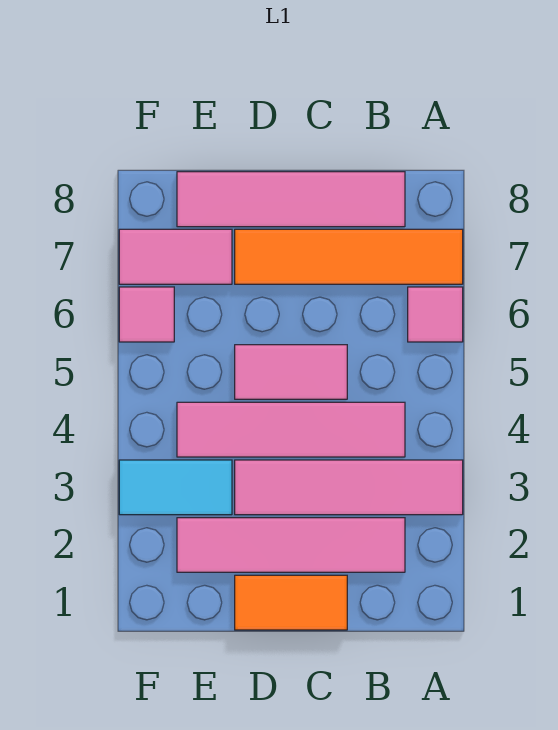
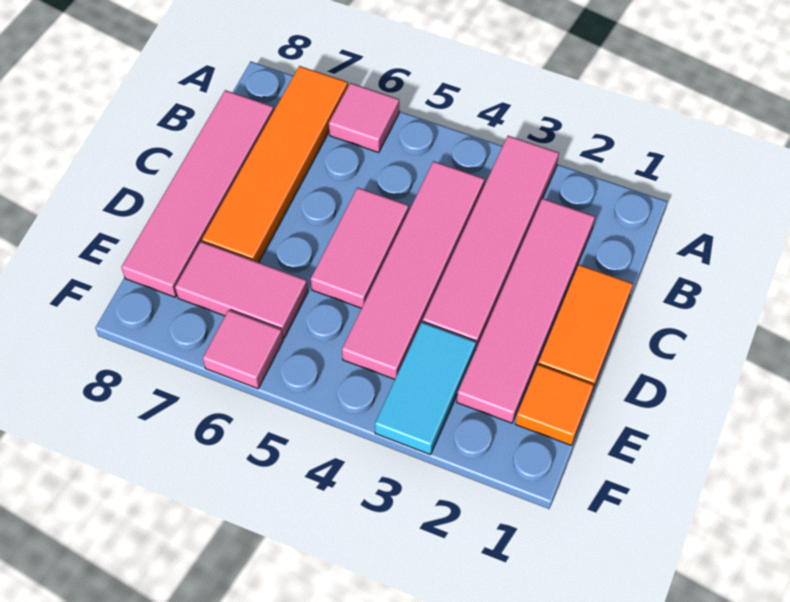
none -> orange tile E1 level 1
pink tile E7:F7 level 1 -> pink tile E6:E7 level 1

